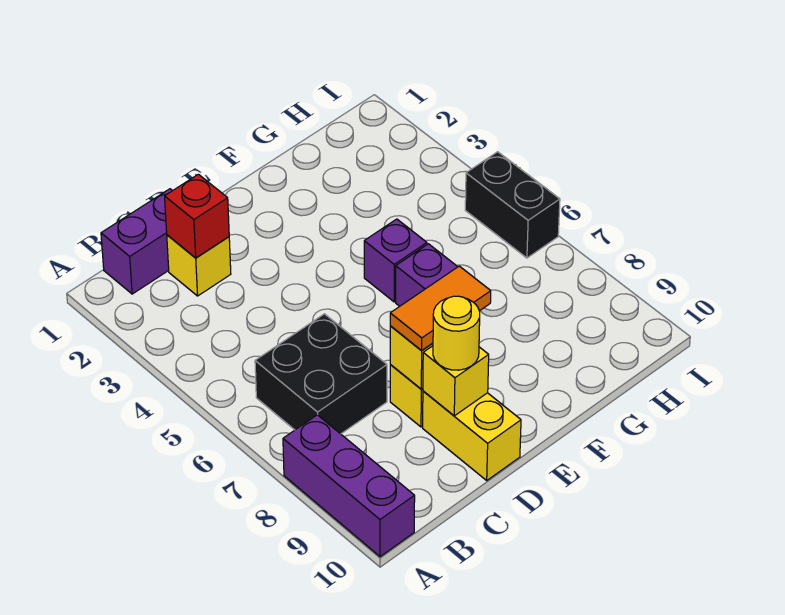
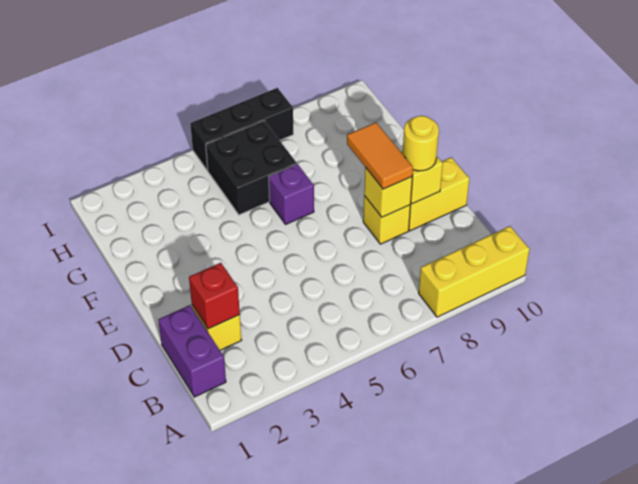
purple brick A8:A10 level 1 -> yellow brick A8:A10 level 1
black brick B6:C7 level 1 -> black brick G5:H6 level 1
purple brick F5 level 1 -> none
black brick I5:I6 level 1 -> black brick I5:I7 level 1

